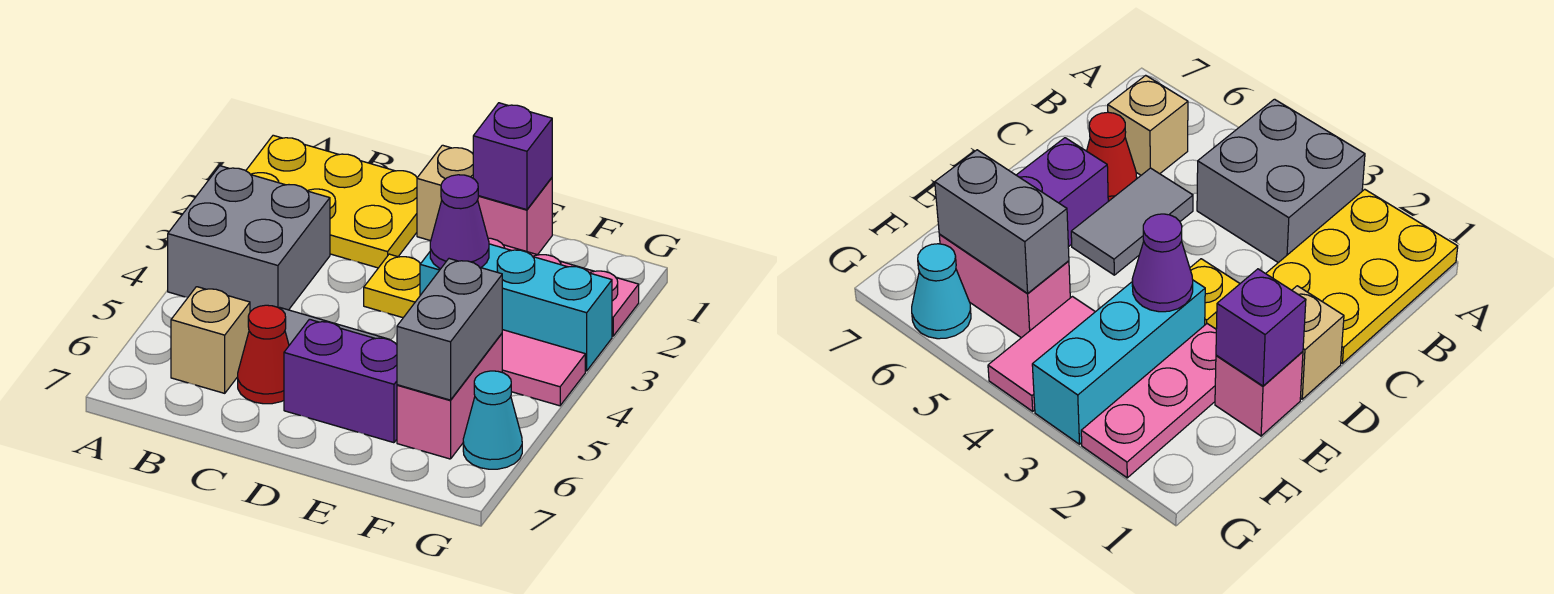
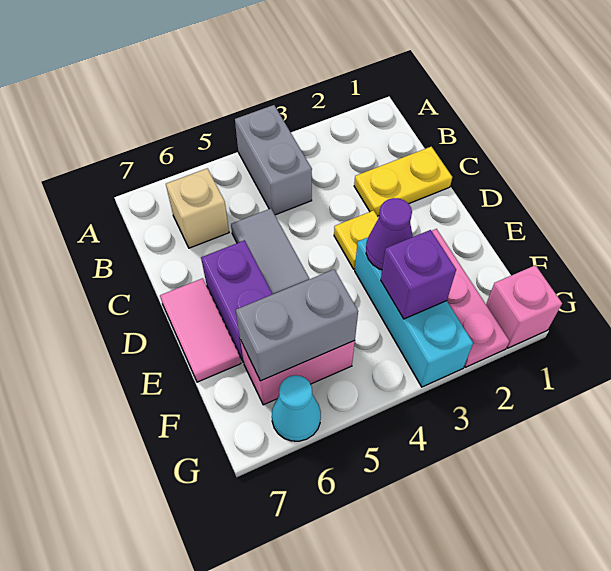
yellow plate A1:C2 level 1 -> yellow plate C1:C2 level 1
grey brick A3:B4 level 1 -> grey brick A4:B4 level 1
red cone C6 level 1 -> none
tan brick D1 level 1 -> none
pink brick E1 level 1 -> pink brick G1 level 1
purple brick E1 level 2 -> purple brick F3 level 2
pink tile F4:G4 level 1 -> pink tile D7:E7 level 1

